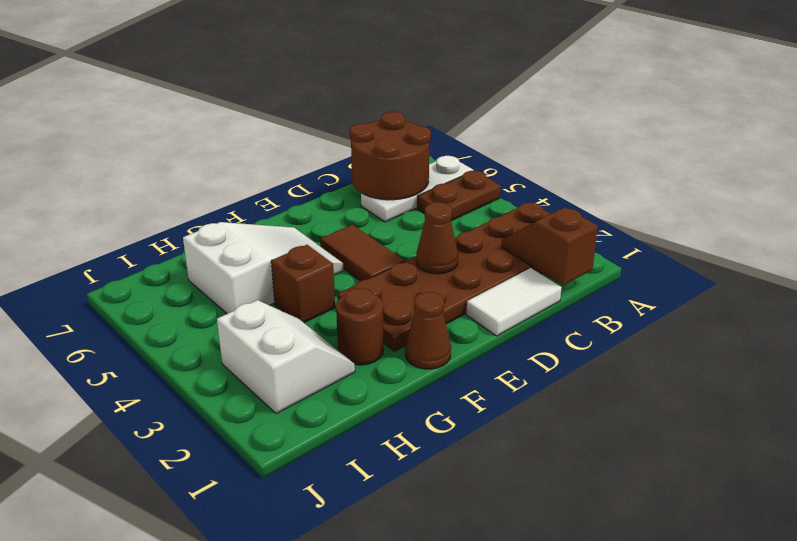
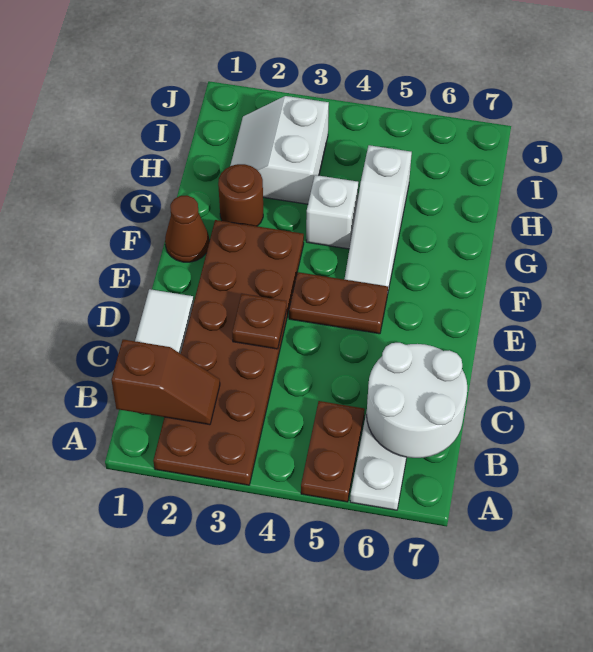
brown round brick B6:C7 level 2 -> white round brick B6:C7 level 2
brown cone D3 level 2 -> brown plate D3 level 2
brown tile E4:E5 level 1 -> brown plate E4:E5 level 1
white slope F5:H6 level 1 top H -> white slope F5:H5 level 1 top H
brown brick G4 level 1 -> white brick G4 level 1
white slope H2:I3 level 1 top I -> white slope H2:I3 level 1 top 3

